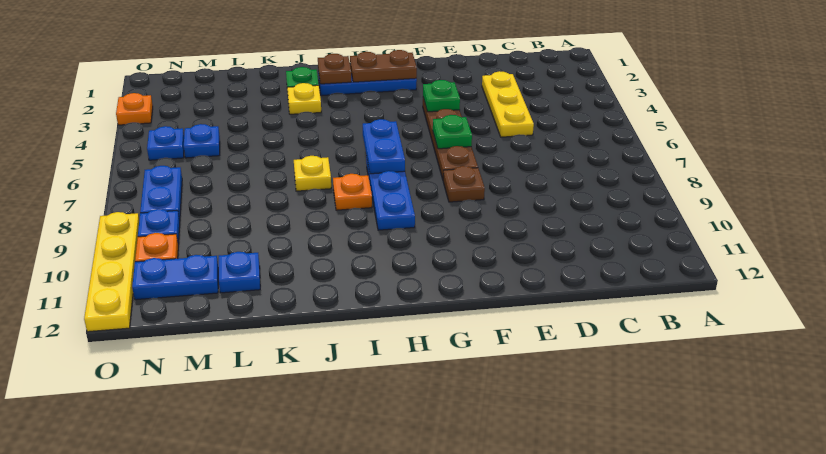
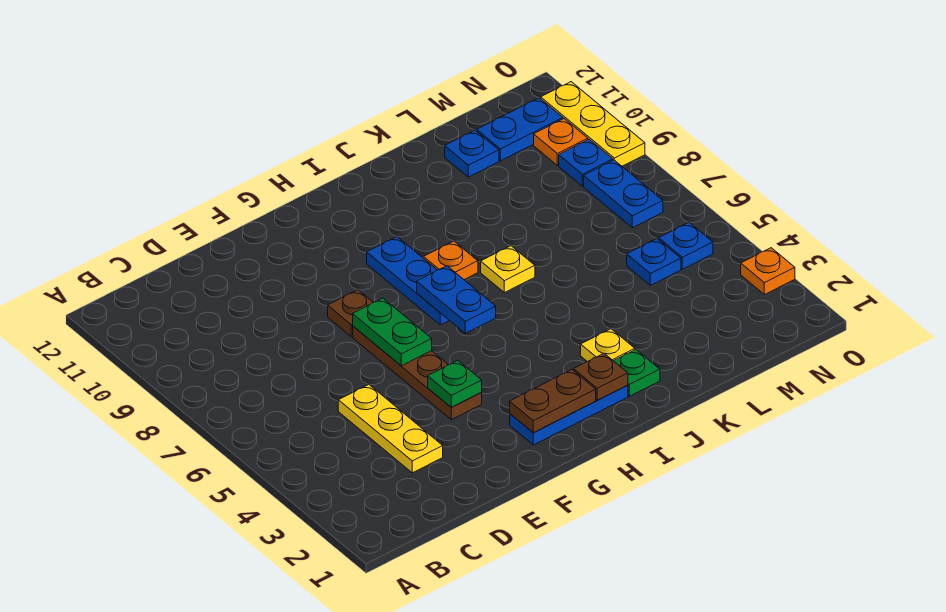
green plate F6 level 2 -> green plate F6:F7 level 2
yellow plate O9:O12 level 1 -> yellow plate O9:O11 level 1

